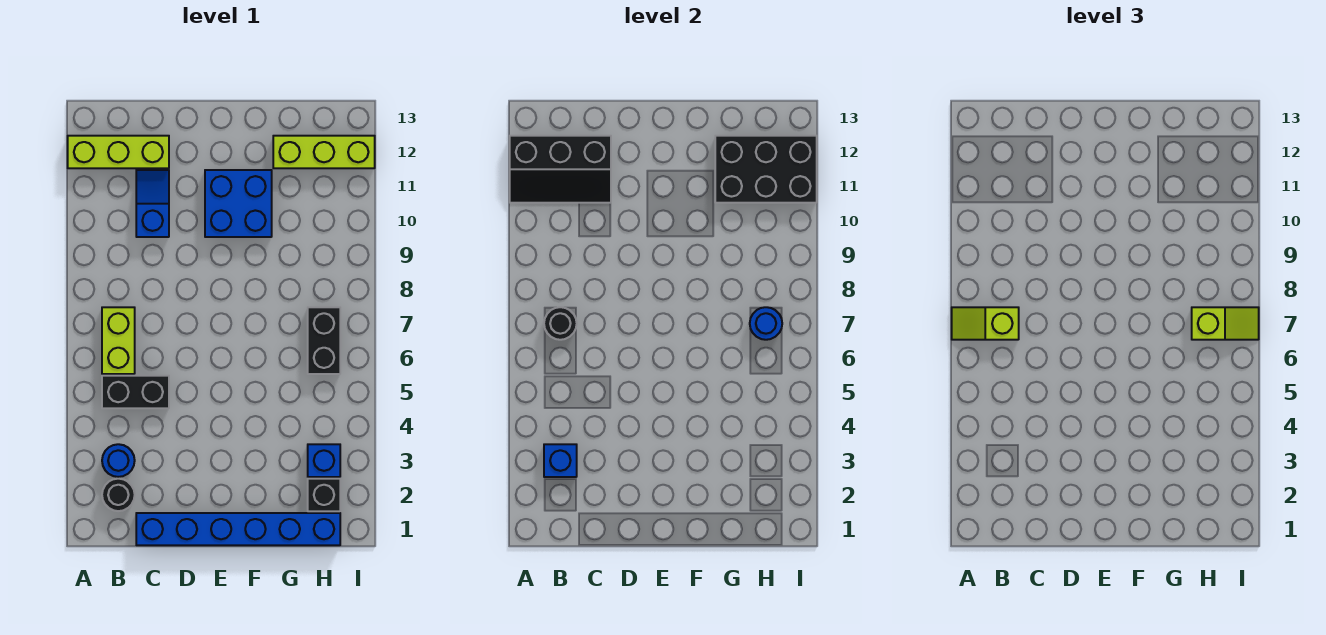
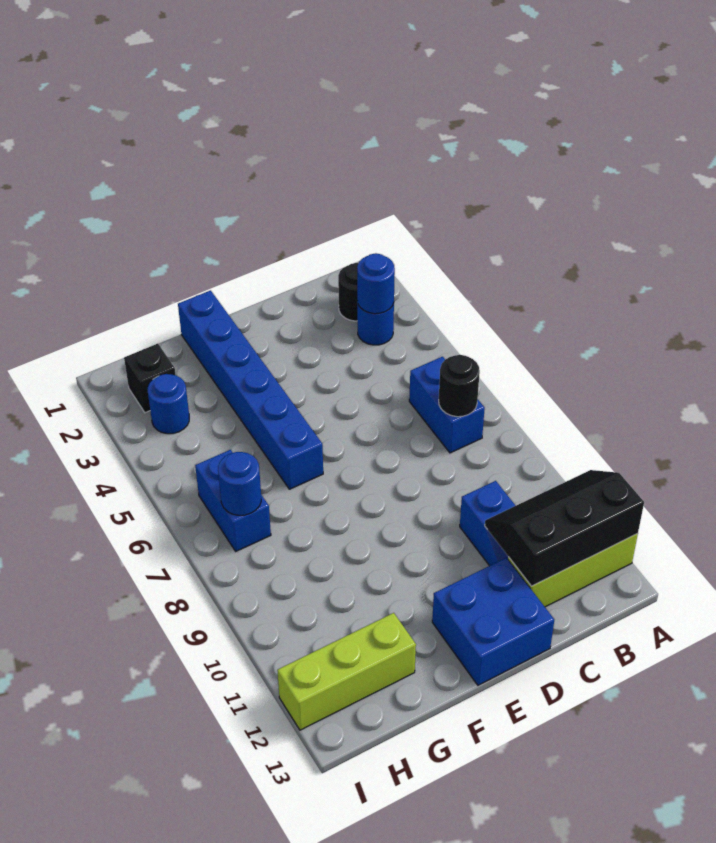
lime slope A7:B7 level 3 top B -> none
blue brick B3 level 2 -> blue round brick B3 level 2
black brick B5:C5 level 1 -> none
lime brick B6:B7 level 1 -> blue brick B6:B7 level 1
blue brick C1:H1 level 1 -> blue brick F1:F6 level 1
blue brick E10:F11 level 1 -> blue brick D12:E13 level 1
black brick G11:I12 level 2 -> none
blue brick H3 level 1 -> blue round brick H3 level 1
black brick H6:H7 level 1 -> blue brick H6:H7 level 1
lime slope H7:I7 level 3 top H -> none

